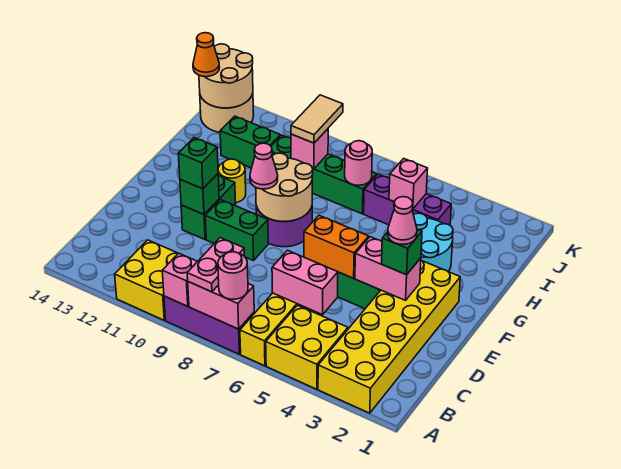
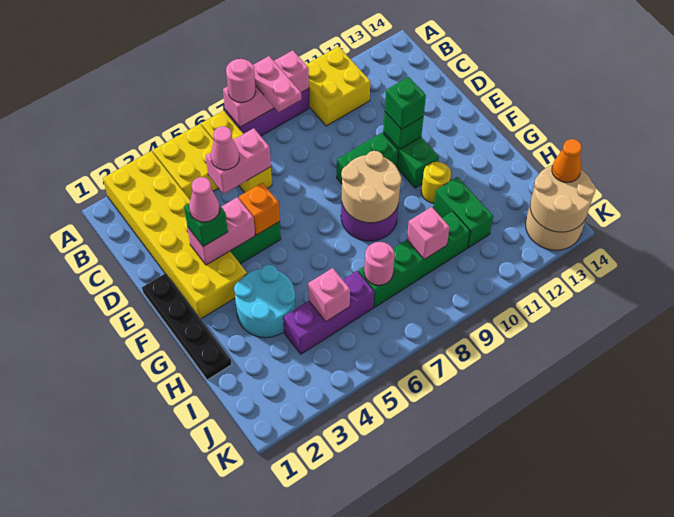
none -> black plate E1:H1 level 1
orange brick E5:E6 level 2 -> orange brick E5 level 2
pink cone F9 level 3 -> pink cone C5 level 3
tan tile I9:J9 level 3 -> none
green brick I11:I12 level 1 -> green brick H11:I11 level 1

